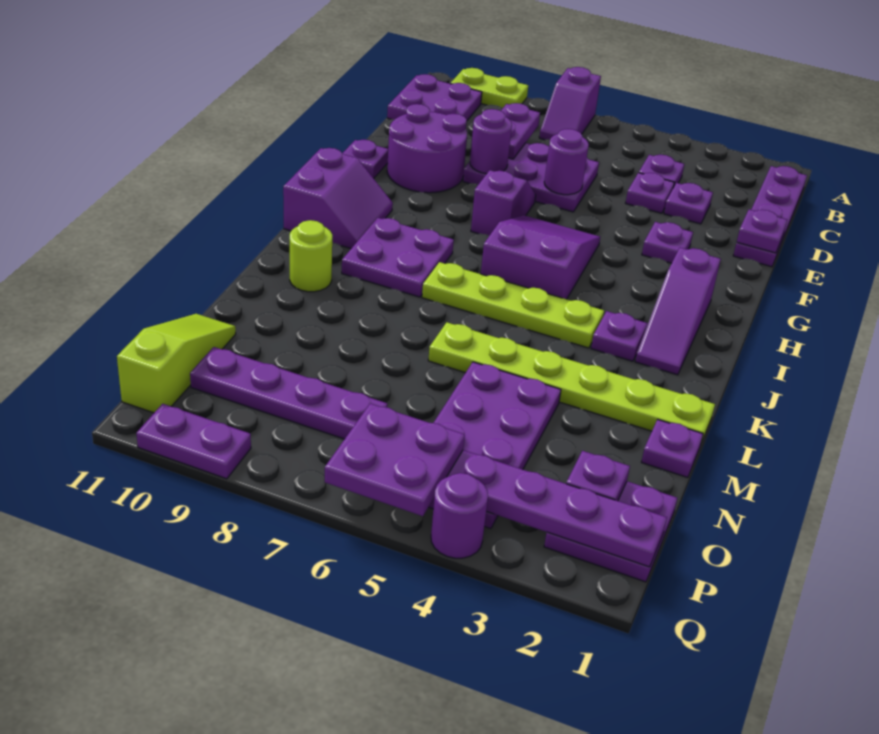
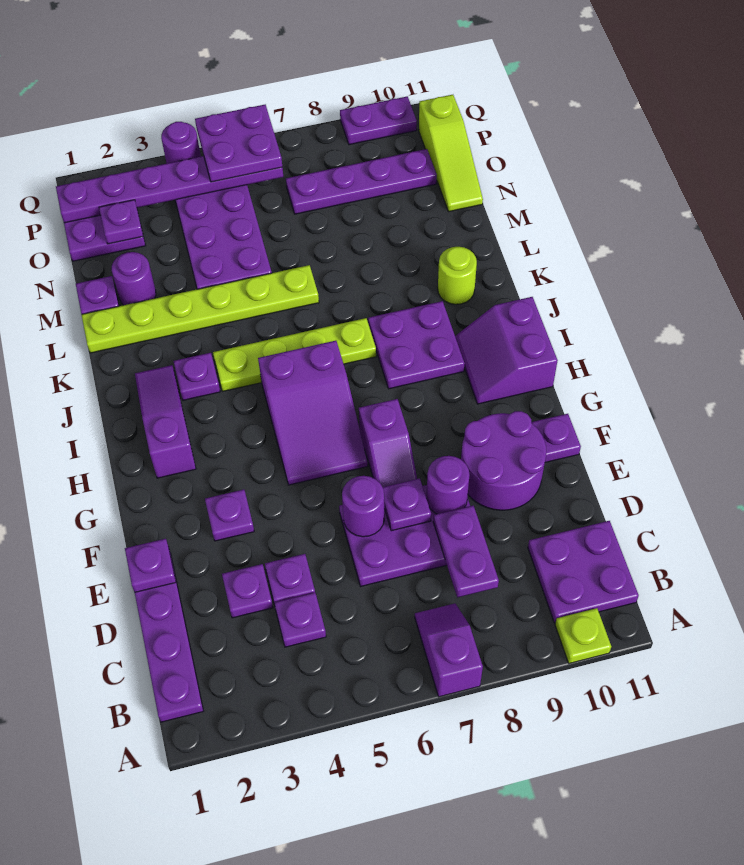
lime plate A9:A10 level 1 -> lime plate A10 level 1
none -> purple plate E7 level 2
none -> purple round brick M2 level 1

